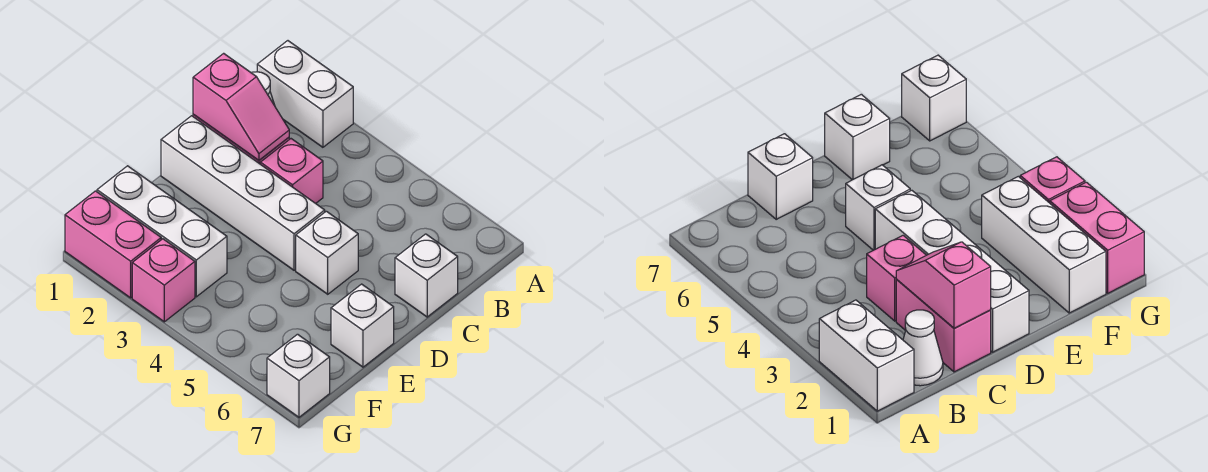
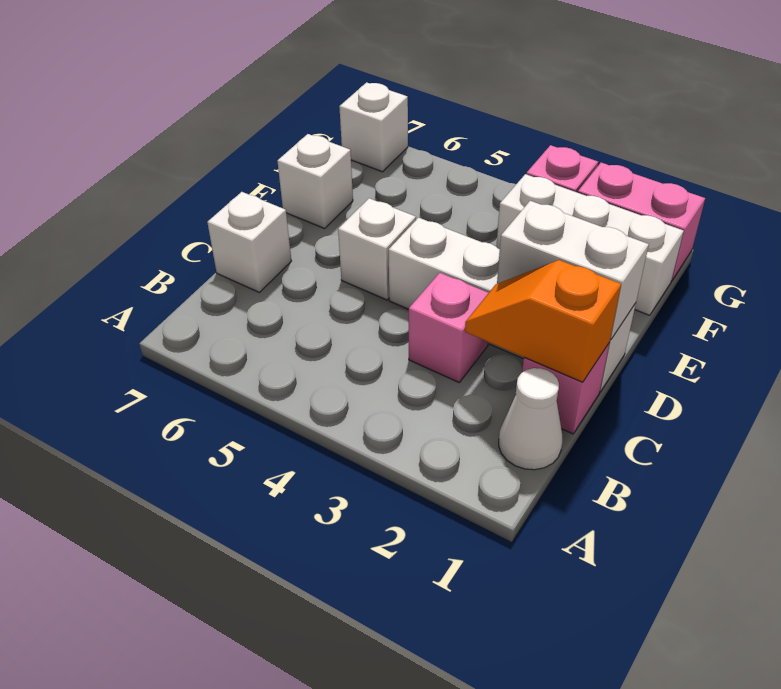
white brick A1:A2 level 1 -> white brick D1:D2 level 2
pink brick C1:C2 level 1 -> pink brick C1 level 1
pink slope C1:C2 level 2 top 1 -> orange slope C1:C2 level 2 top 1

